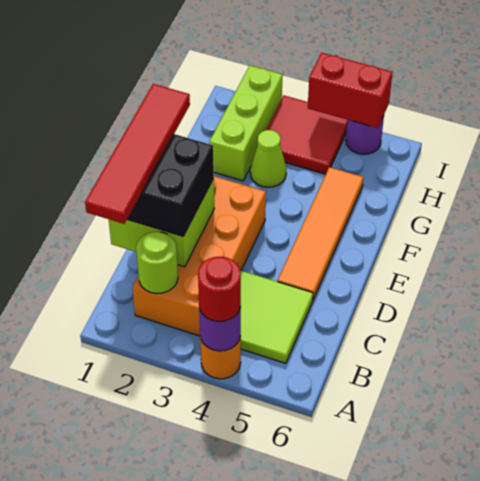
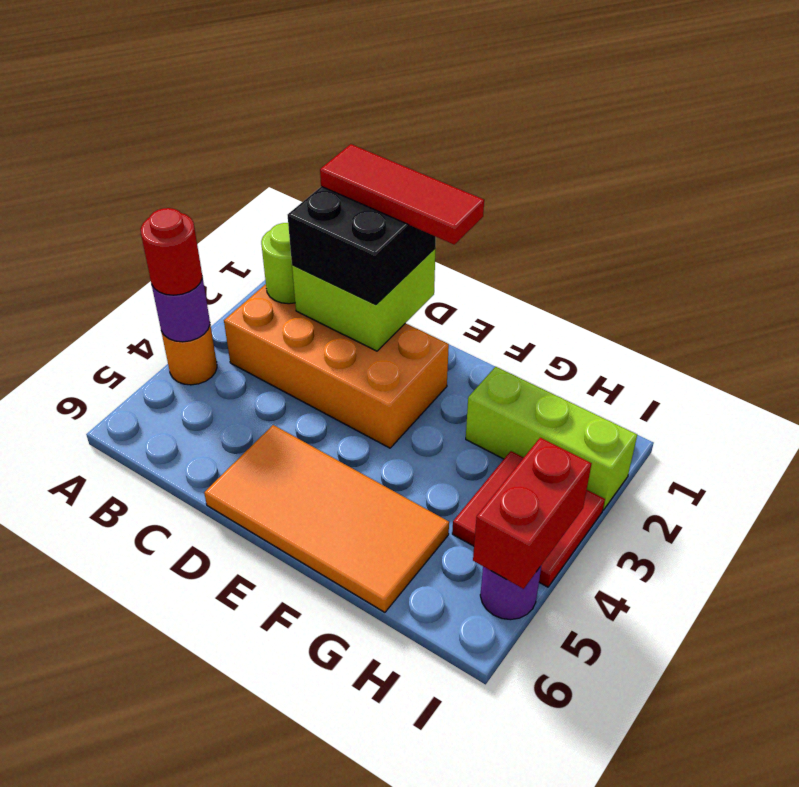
red tile B1:E1 level 4 -> red tile C1:E1 level 4
lime tile B4:C5 level 1 -> none
orange tile D5:G5 level 1 -> orange tile D5:G6 level 1
lime cone G3 level 1 -> none

